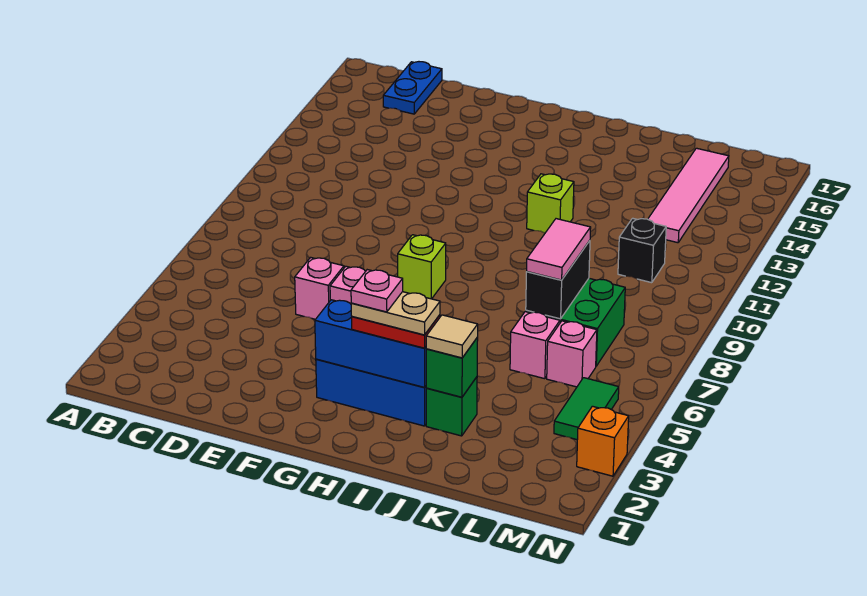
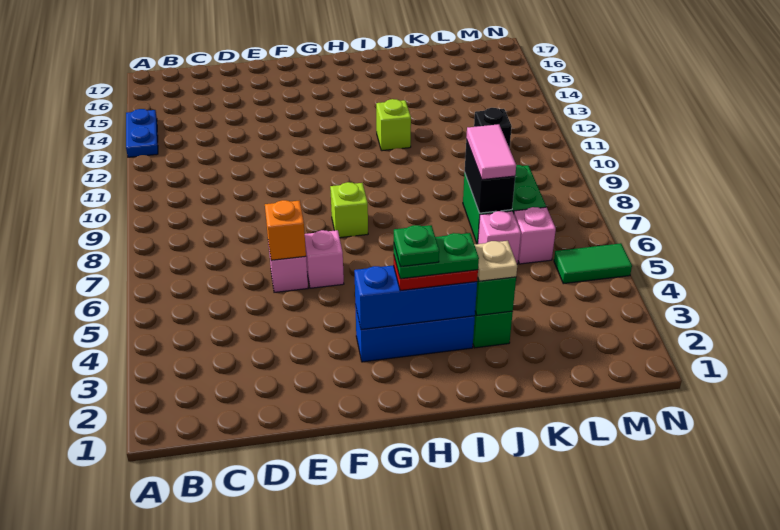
blue plate C16:C17 level 1 -> blue plate A13:A14 level 1
tan plate H3:I3 level 4 -> green plate H3:I3 level 4
pink plate H3 level 5 -> green plate H3 level 5
tan tile J3 level 3 -> tan plate J3 level 3
pink tile L13:L16 level 1 -> none
green tile M4:M5 level 1 -> green tile M5:N5 level 1
orange brick N3 level 1 -> orange brick E6 level 2

